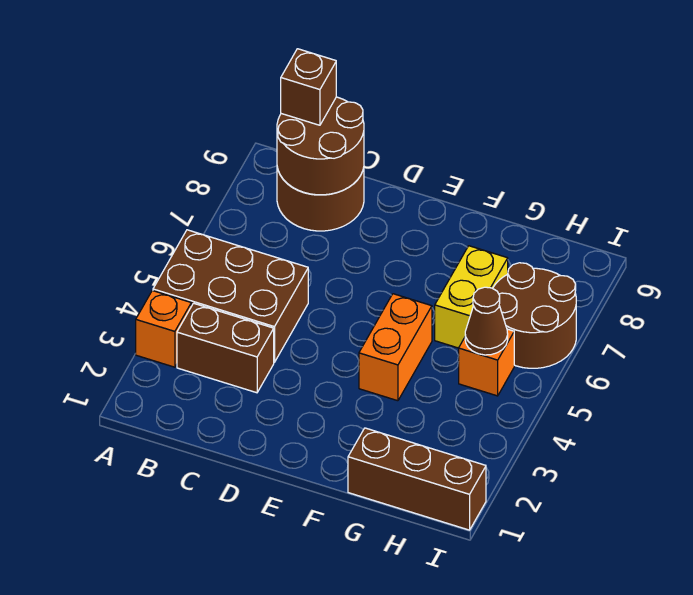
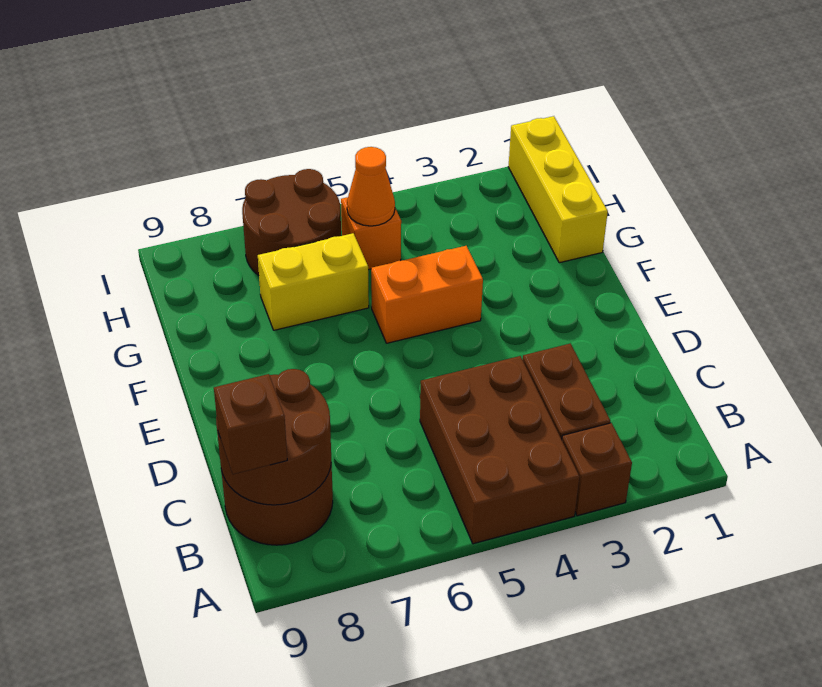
orange brick A3 level 1 -> brown brick A3 level 1
brown brick G1:I1 level 1 -> yellow brick G1:I1 level 1
brown cone H5 level 2 -> orange cone H5 level 2

